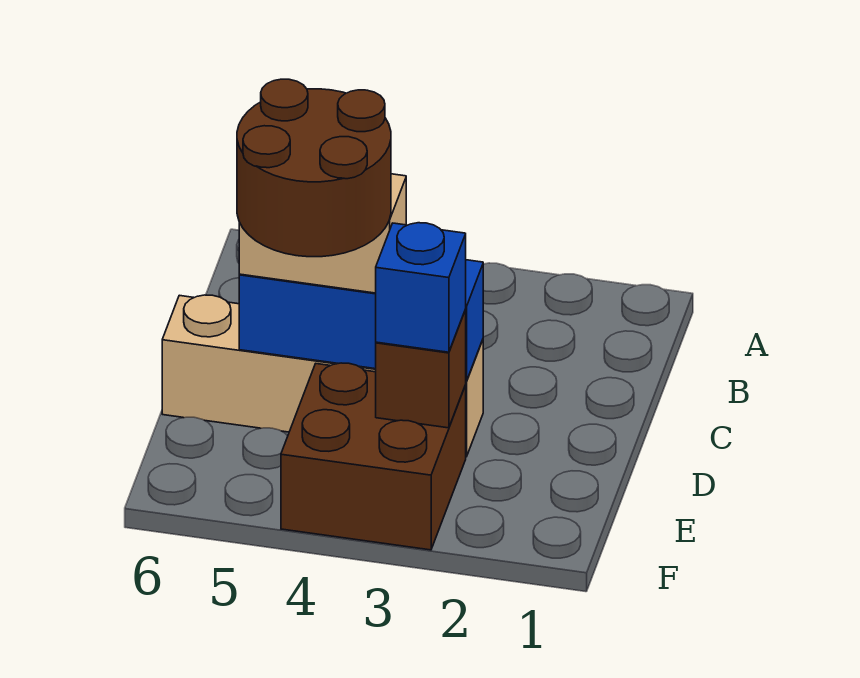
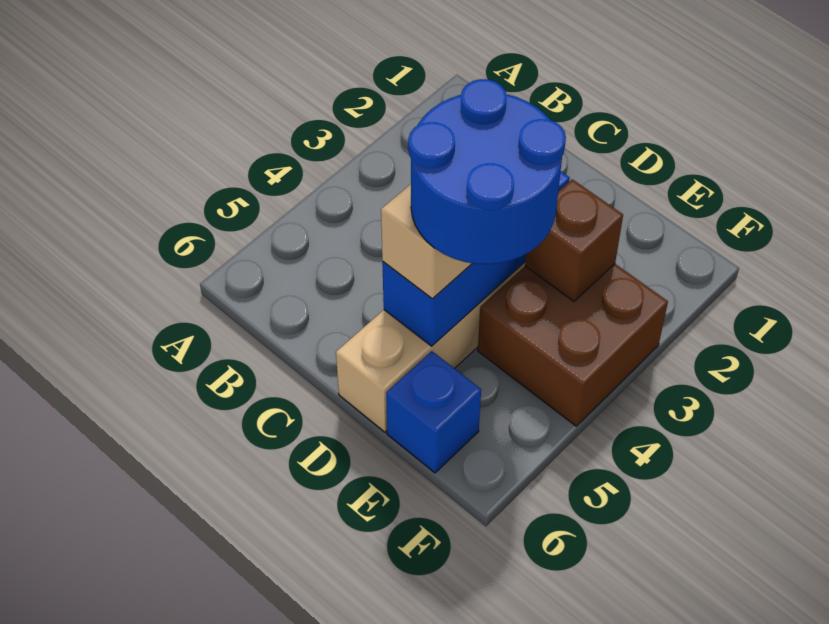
brown round brick D4:E5 level 4 -> blue round brick D4:E5 level 4
blue brick E3 level 3 -> blue brick E6 level 1

